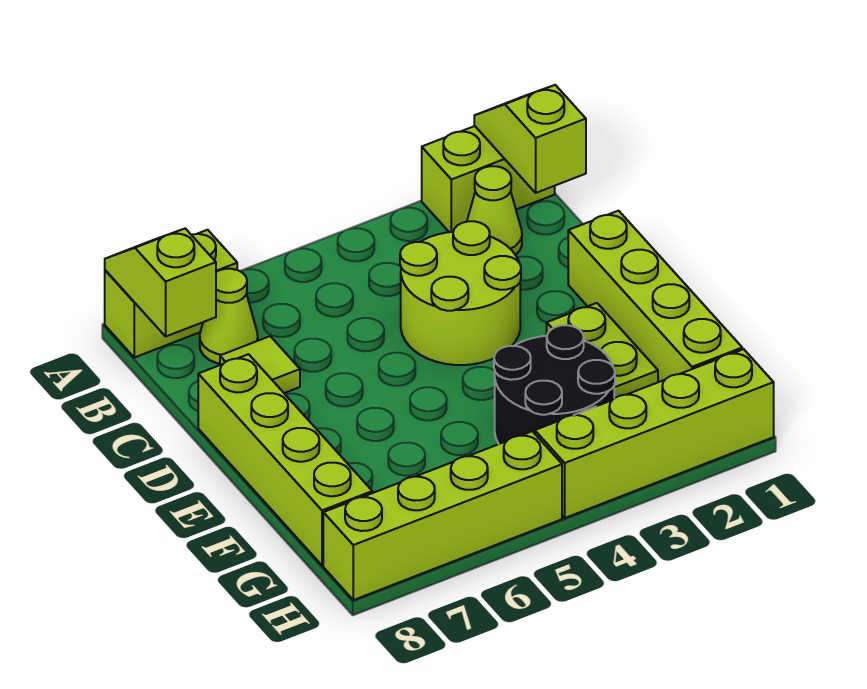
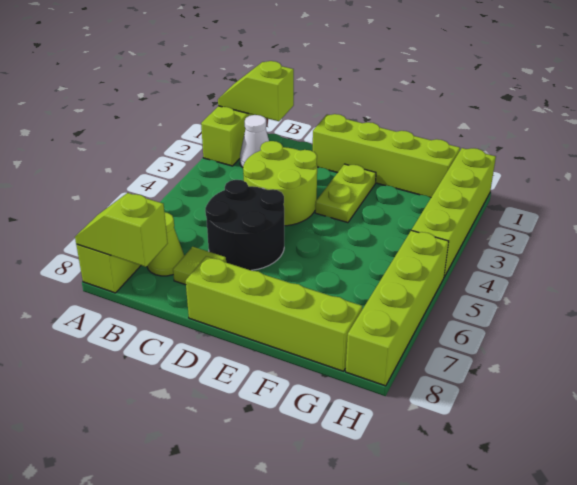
lime cone B2 level 1 -> white cone B2 level 1
lime plate E2:F2 level 1 -> lime plate E2:E3 level 1
black round brick F3:G4 level 1 -> black round brick C5:D6 level 1

